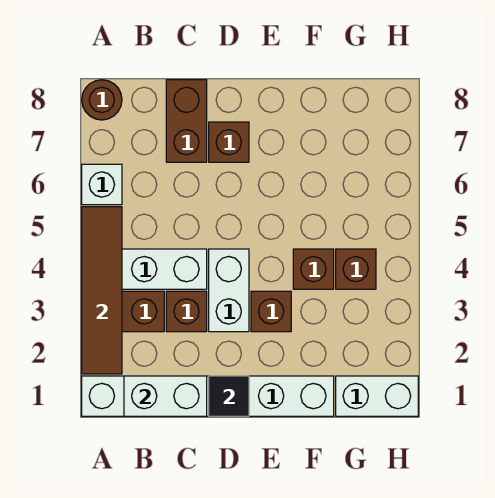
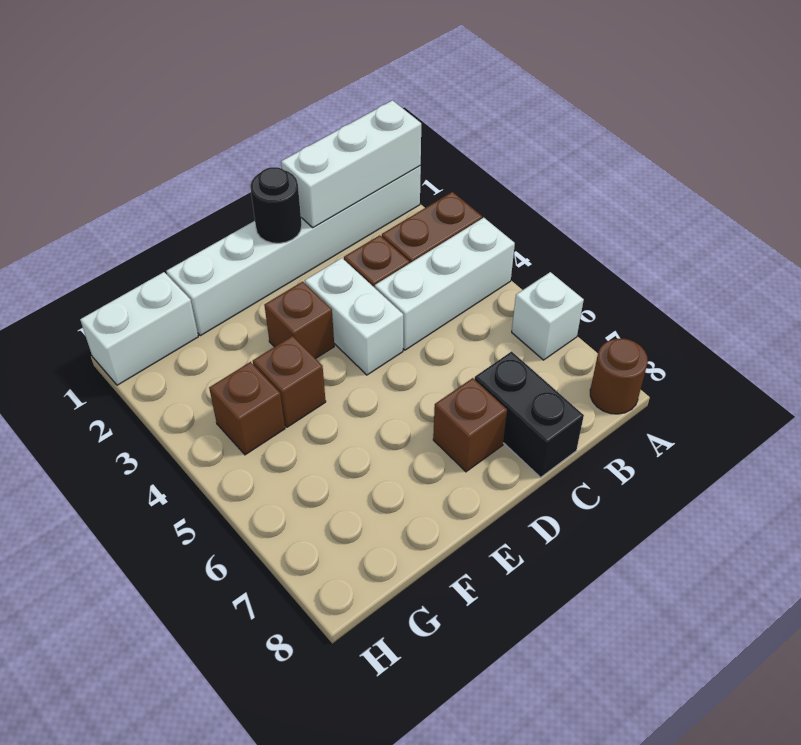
brown tile A2:A5 level 2 -> none
white brick B1:C1 level 2 -> white brick A1:C1 level 2
brown brick C7:C8 level 1 -> black brick C7:C8 level 1
black tile D1 level 2 -> black round brick D1 level 2

